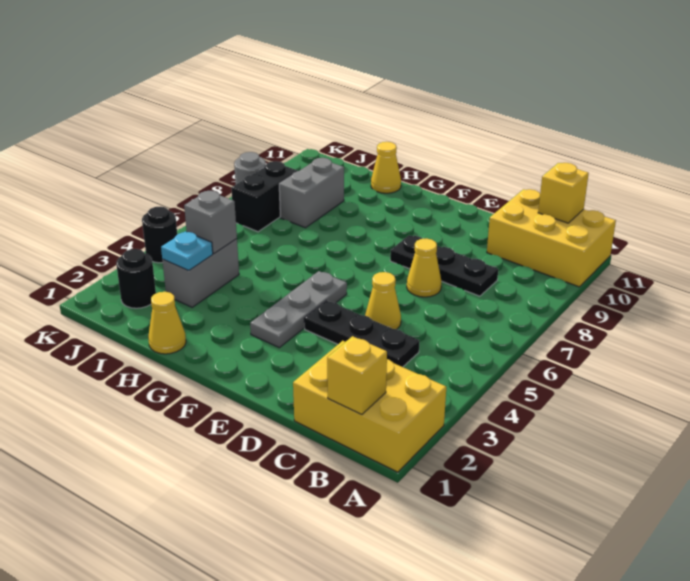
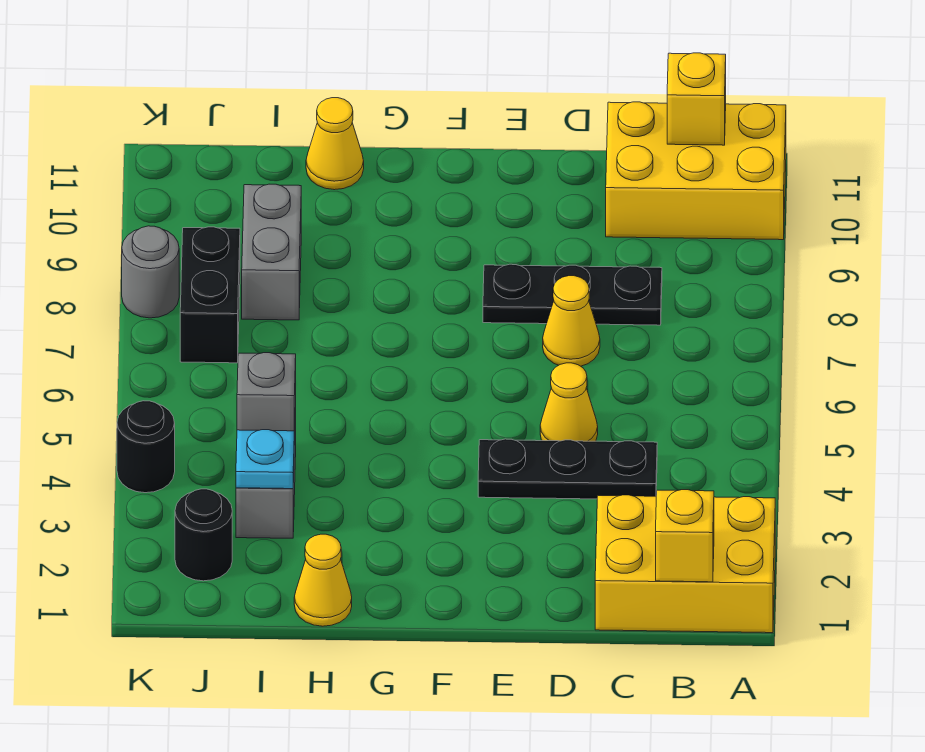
grey plate F3:F5 level 1 -> none

